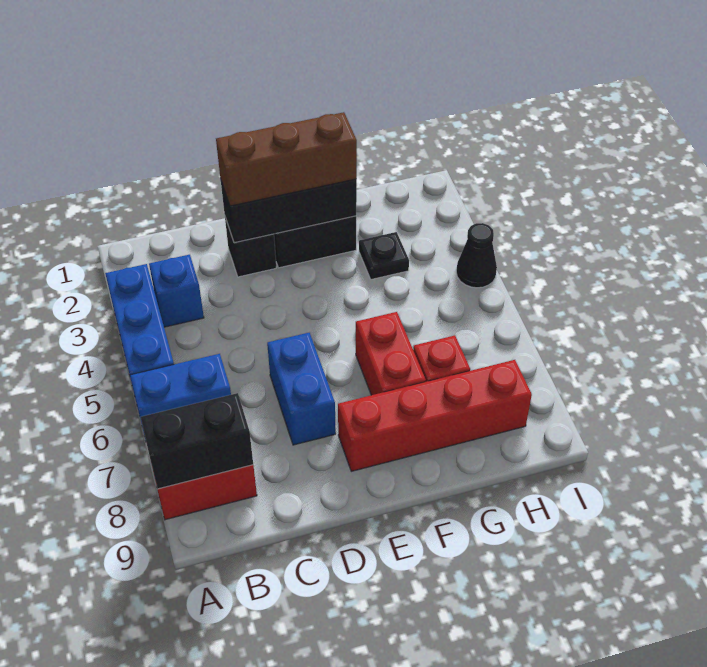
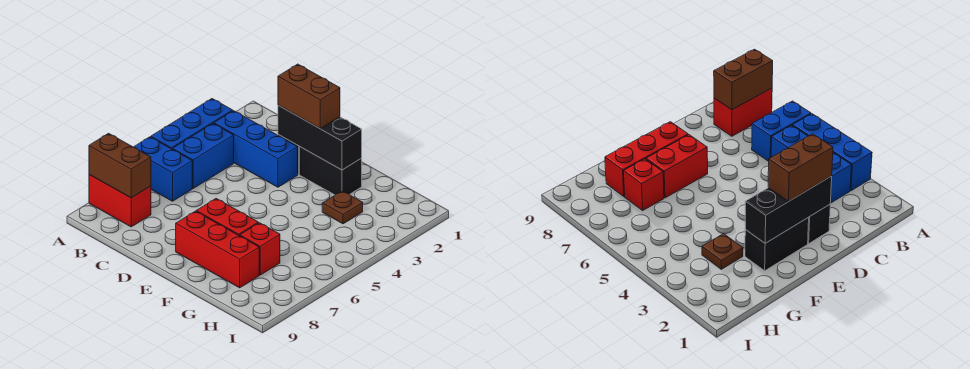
black brick A8:B8 level 2 -> brown brick A8:B8 level 2
blue brick B3 level 1 -> blue brick B3:D3 level 1
brown brick D2:F2 level 3 -> brown brick D2:E2 level 3
blue brick D6:D7 level 1 -> blue brick B4:B5 level 1
red brick E8:H8 level 1 -> red brick E8:G8 level 1
red brick F6:F7 level 1 -> red brick E7:F7 level 1
black plate G3 level 1 -> brown plate G3 level 1
black cone I4 level 1 -> none

